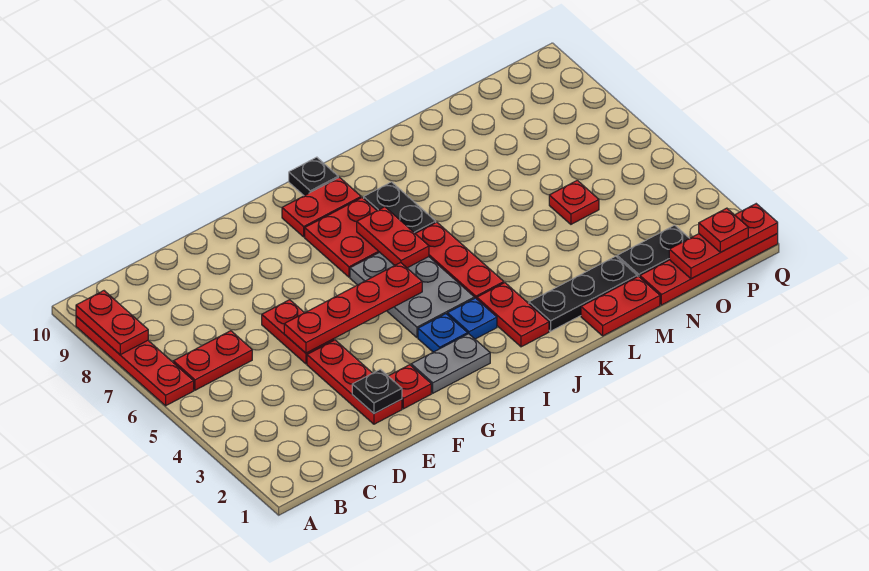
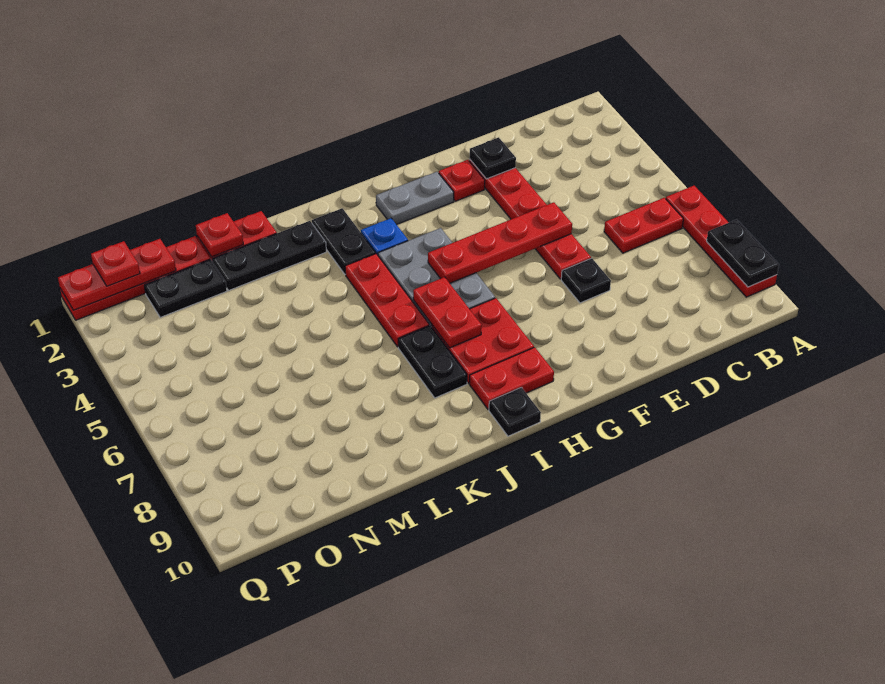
red plate A8:A9 level 2 -> black plate A8:A9 level 2
none -> black plate E7 level 1
blue plate H3 level 1 -> none
red plate J2:J3 level 1 -> black plate J2:J3 level 1
red plate N5 level 1 -> red plate M1 level 2

